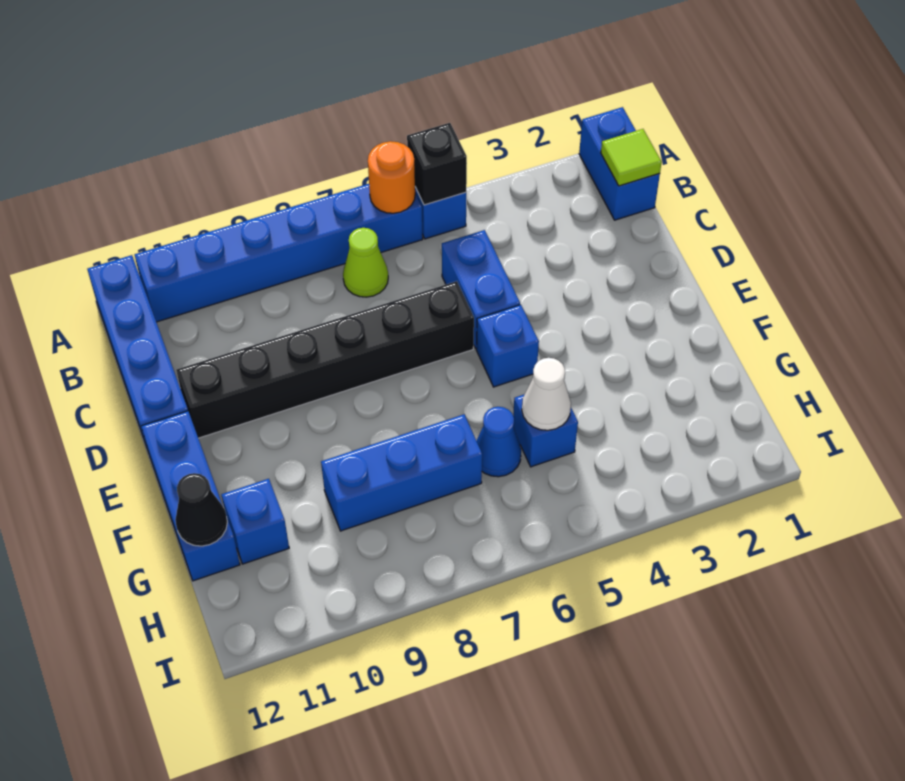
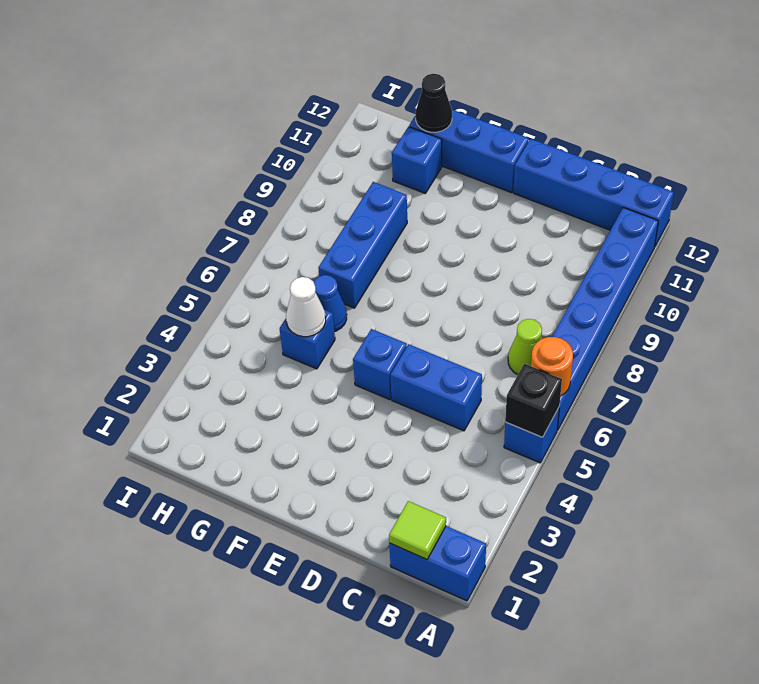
black brick D6:D11 level 1 -> none

